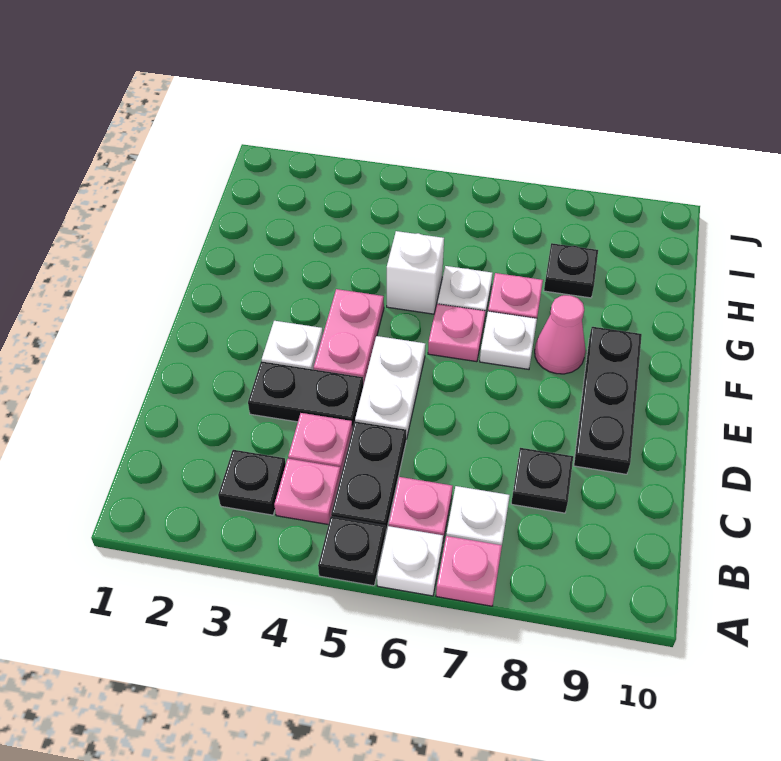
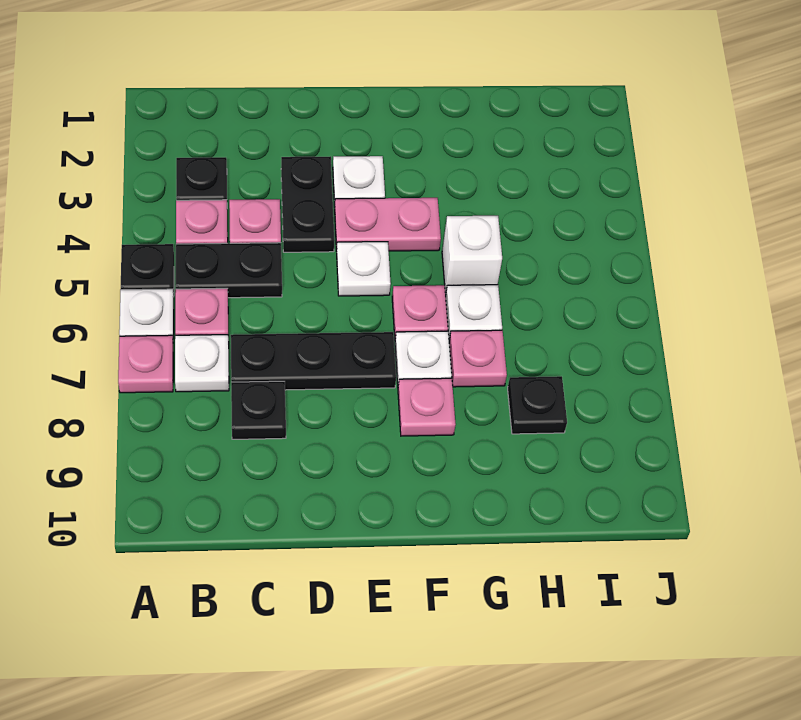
white plate D5:E5 level 1 -> white plate E5 level 1
black plate D9:F9 level 1 -> black plate C7:E7 level 1
pink cone F8 level 1 -> pink plate F8 level 1

